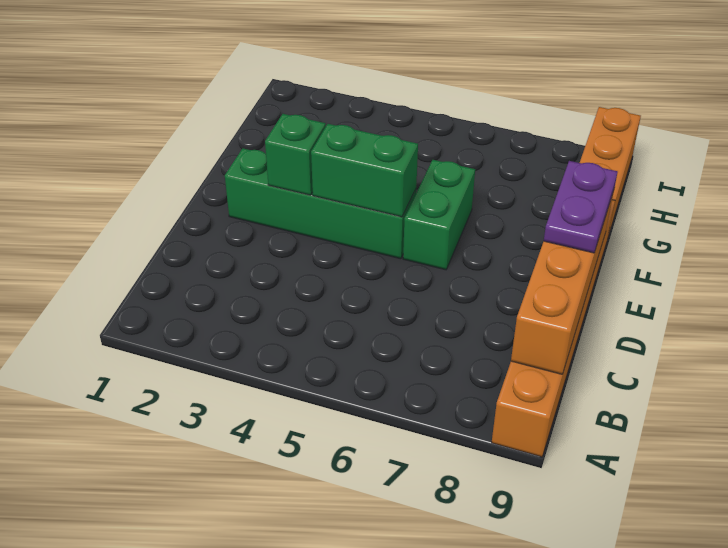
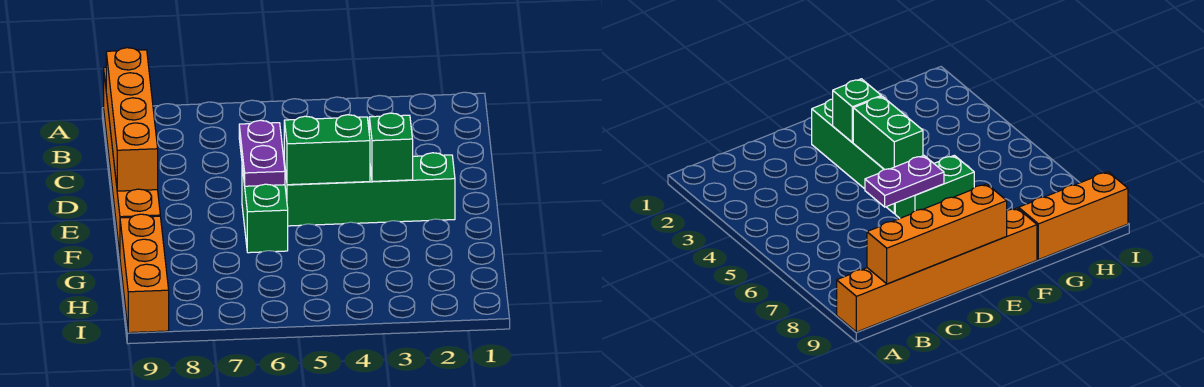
purple plate D9:E9 level 3 -> purple plate D6:E6 level 2

